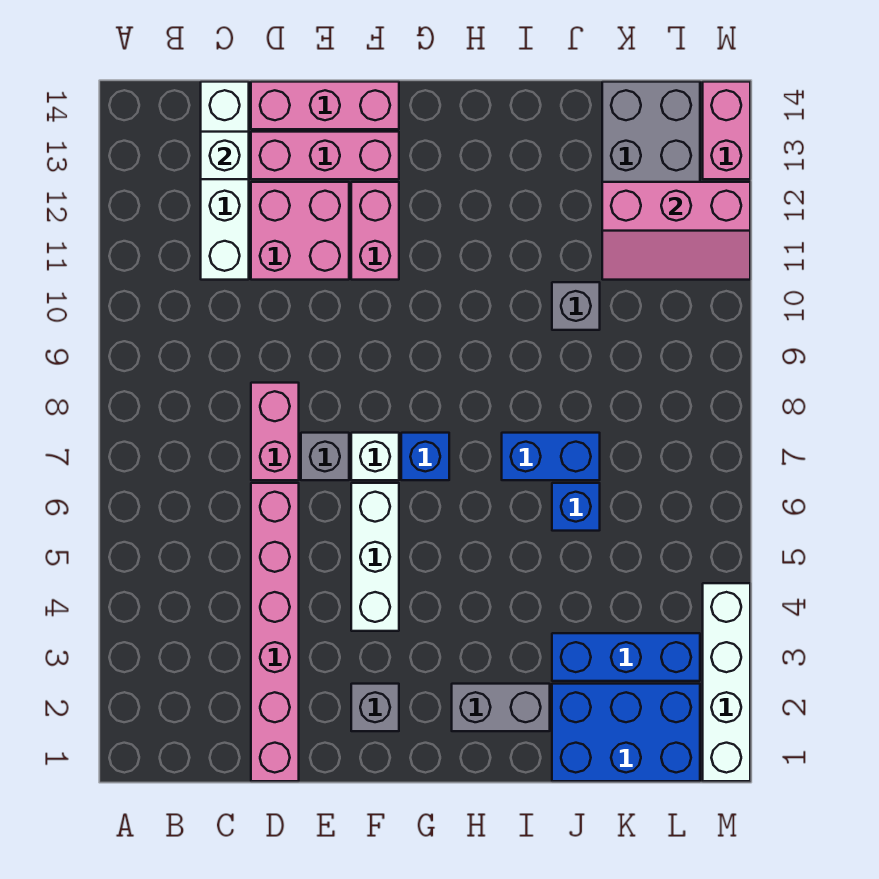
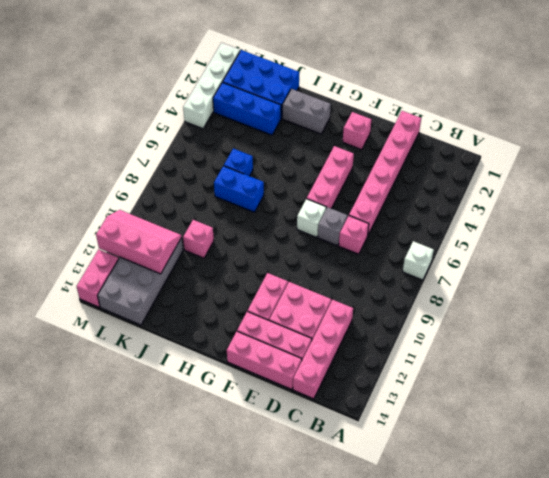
white brick C11:C14 level 1 -> pink brick C11:C14 level 1
white brick C13 level 2 -> white brick A7 level 1
pink brick D7:D8 level 1 -> pink brick D7 level 1
grey brick F2 level 1 -> pink brick F2 level 1
white brick F4:F6 level 1 -> pink brick F4:F6 level 1
blue brick G7 level 1 -> none
grey brick J10 level 1 -> pink brick J10 level 1

